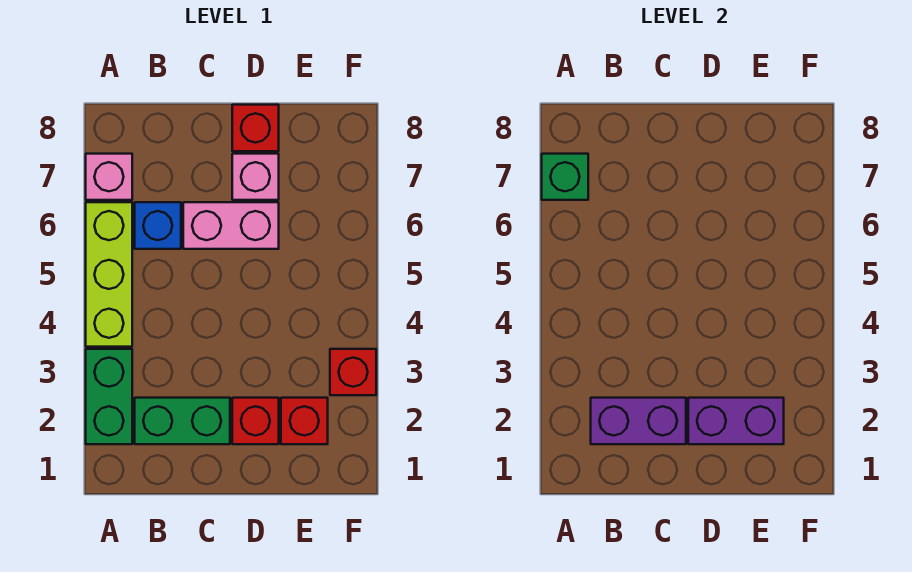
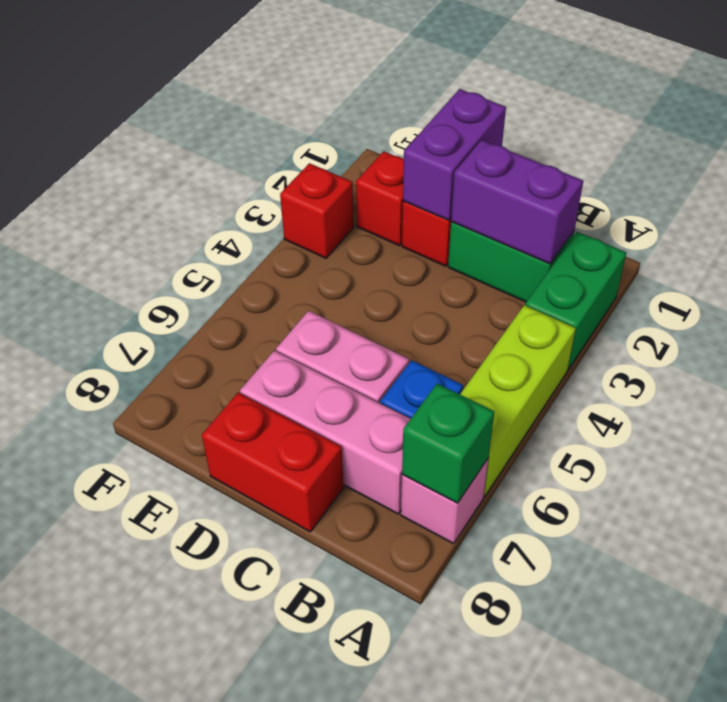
purple brick D2:E2 level 2 -> purple brick D1:D2 level 2
pink brick D7 level 1 -> pink brick B7:D7 level 1
red brick D8 level 1 -> red brick C8:D8 level 1

